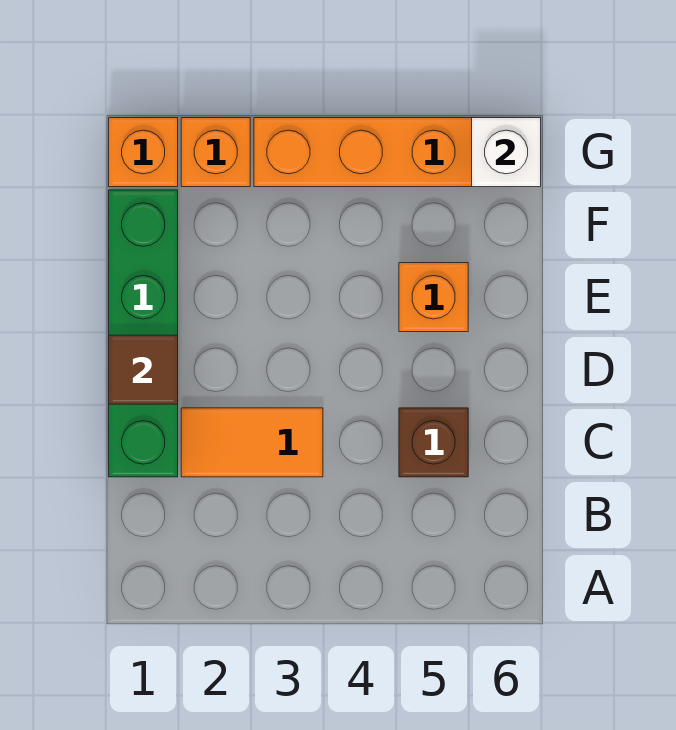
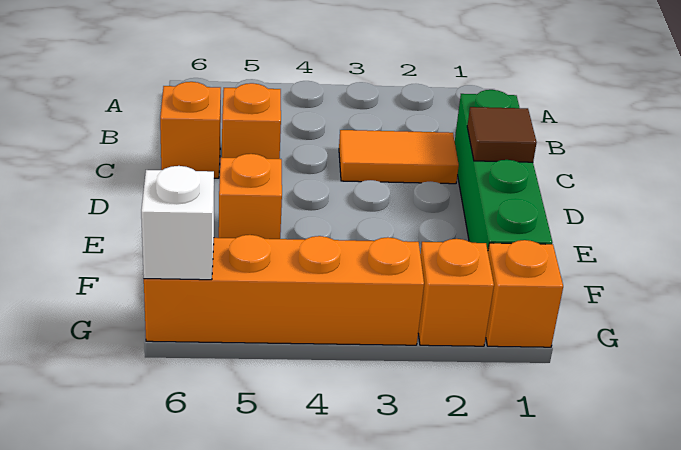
brown brick C5 level 1 -> orange brick C5 level 1
none -> orange brick C6 level 1

